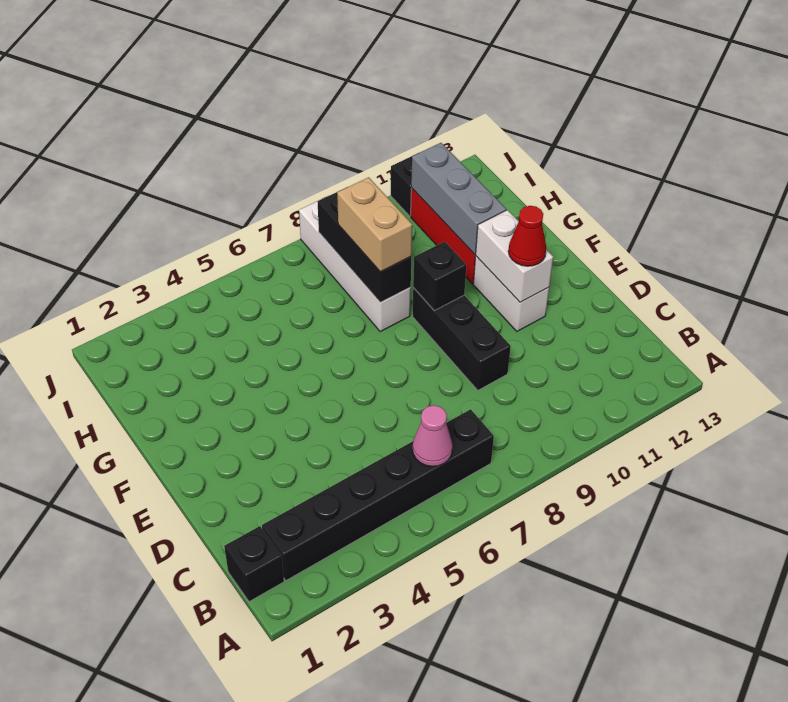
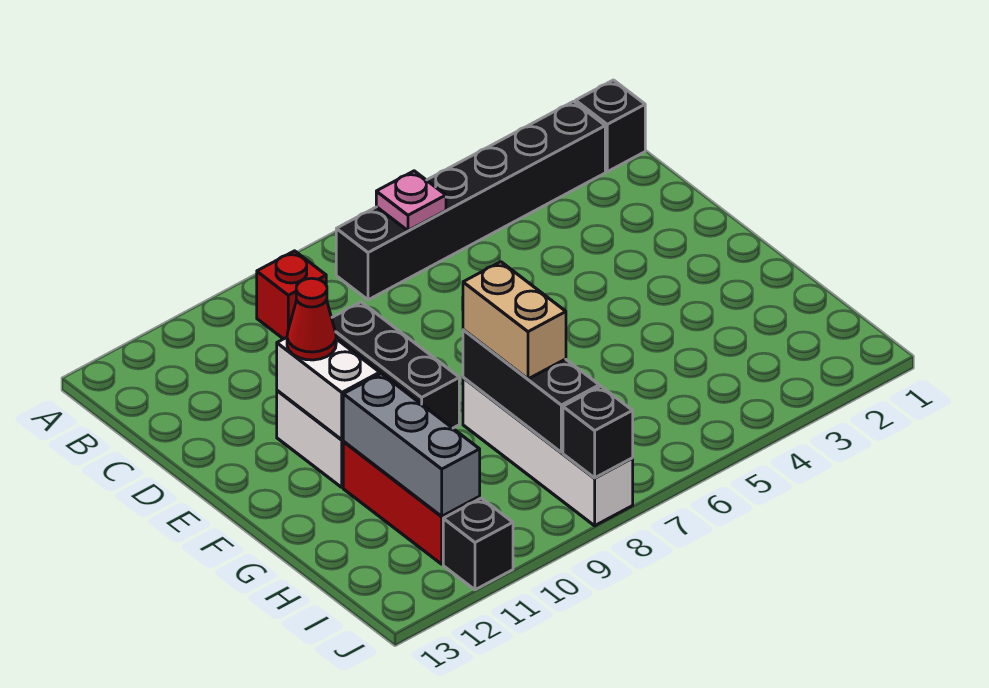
pink cone B6 level 2 -> pink plate B6 level 2
none -> red brick B9 level 1
black brick F9 level 2 -> black brick J8 level 2

